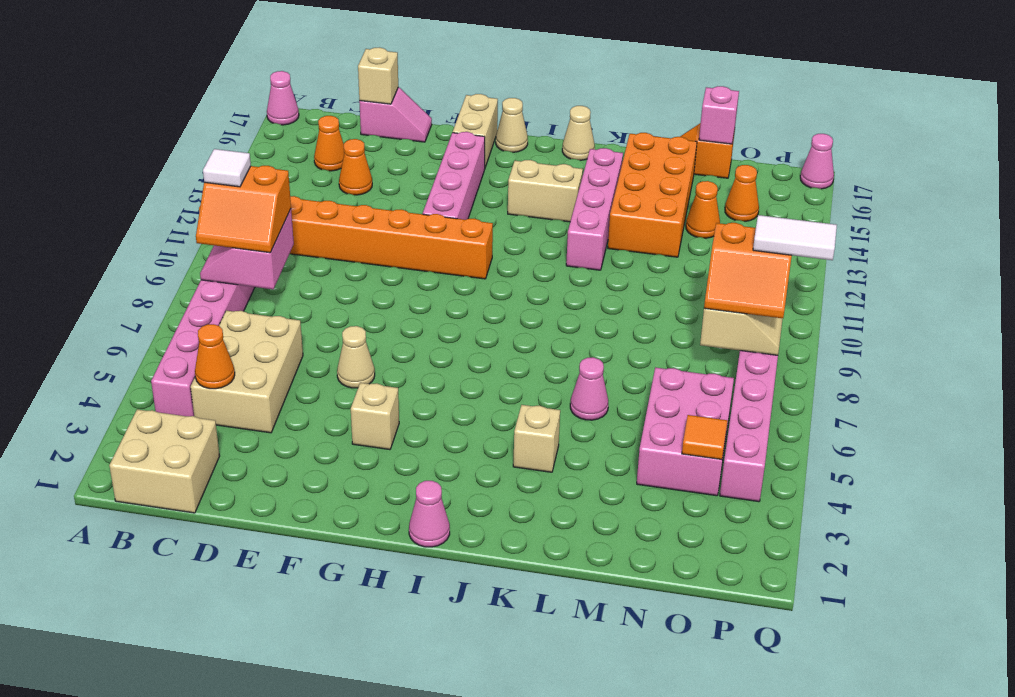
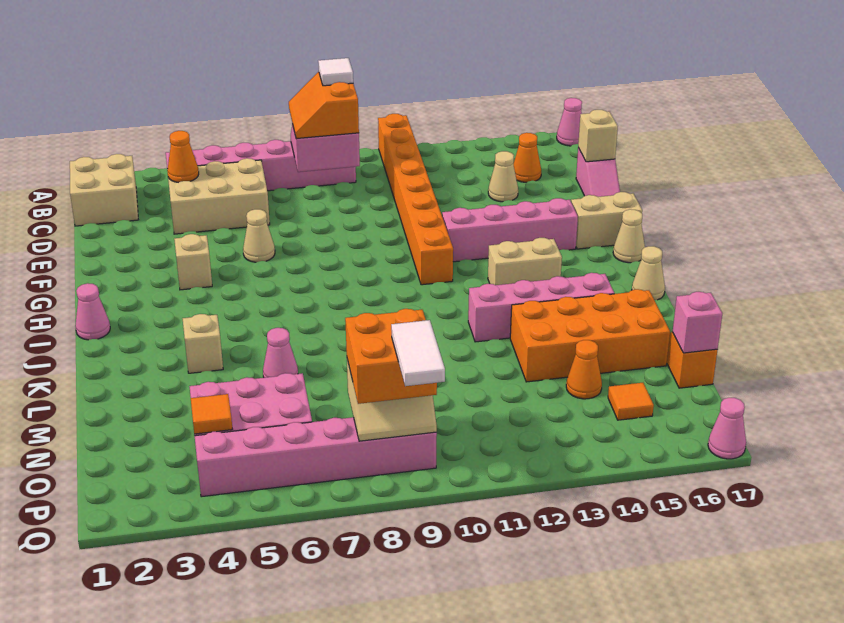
orange cone D14 level 1 -> tan cone D14 level 1
tan brick I14:J14 level 1 -> tan brick I13:I14 level 1
orange slope O8:P9 level 3 top 9 -> orange brick O8:P9 level 3
orange cone O15 level 1 -> orange tile O15 level 1

